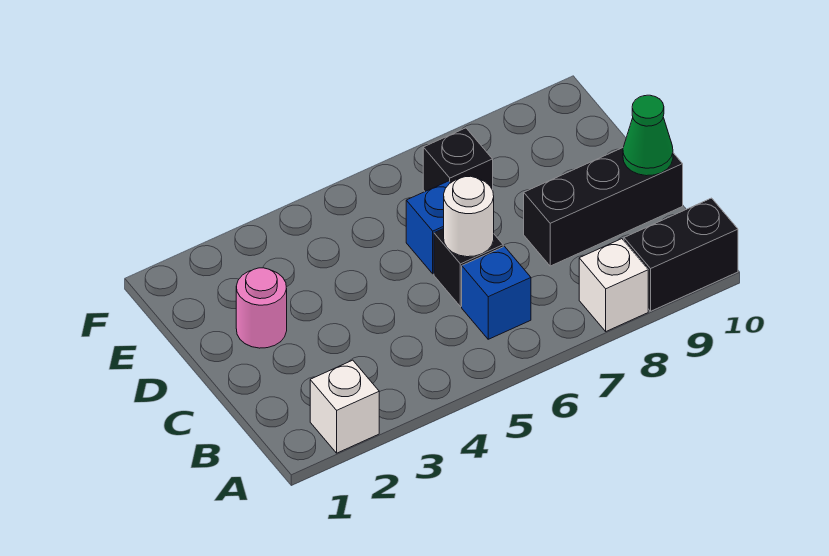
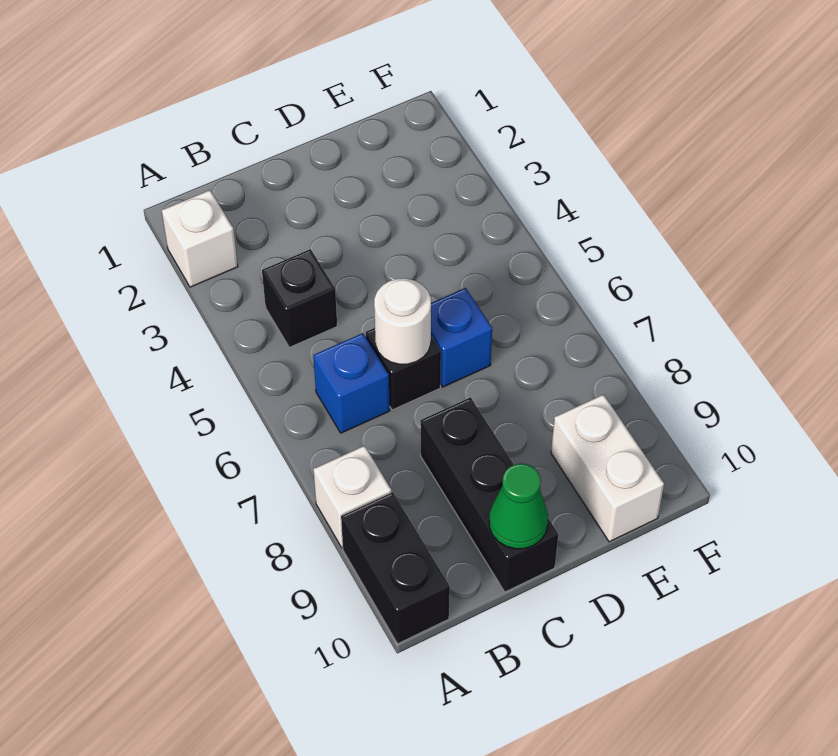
pink round brick D2 level 1 -> none
black brick E7 level 1 -> black brick B4 level 1
none -> white brick E9:E10 level 1

